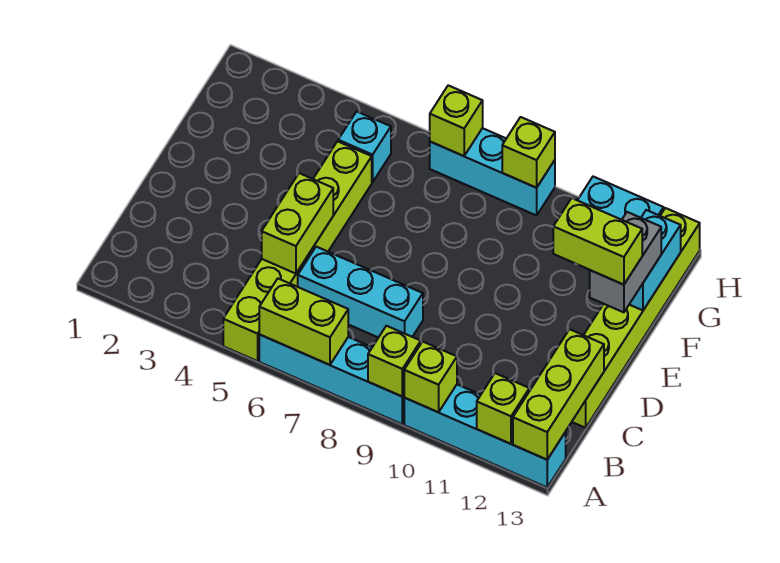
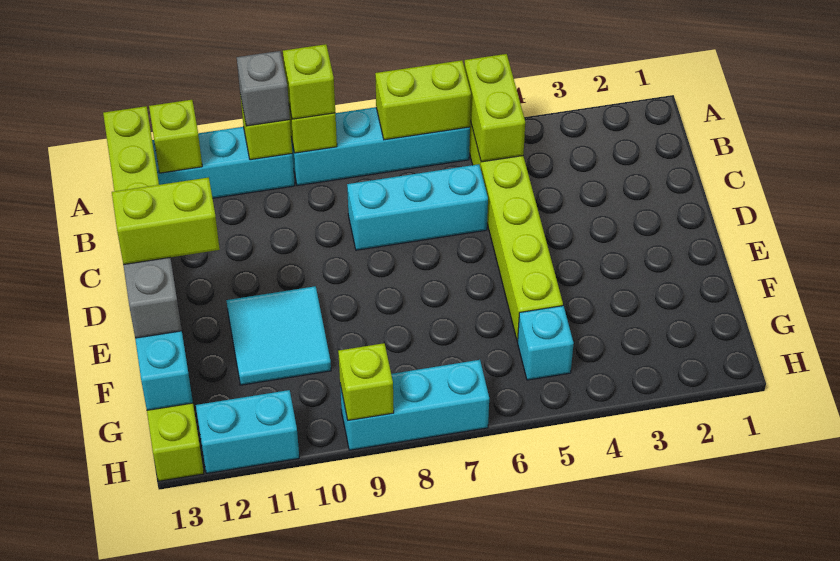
none -> grey brick A10 level 3
lime brick C5:D5 level 2 -> lime brick A5:B5 level 2
none -> cyan tile E10:F11 level 1
lime brick H7 level 2 -> lime brick A9 level 3

